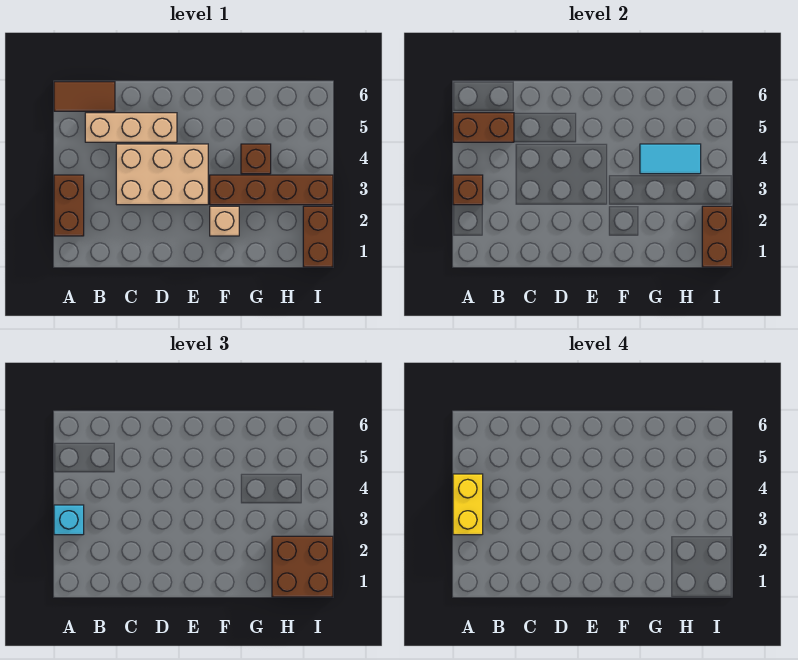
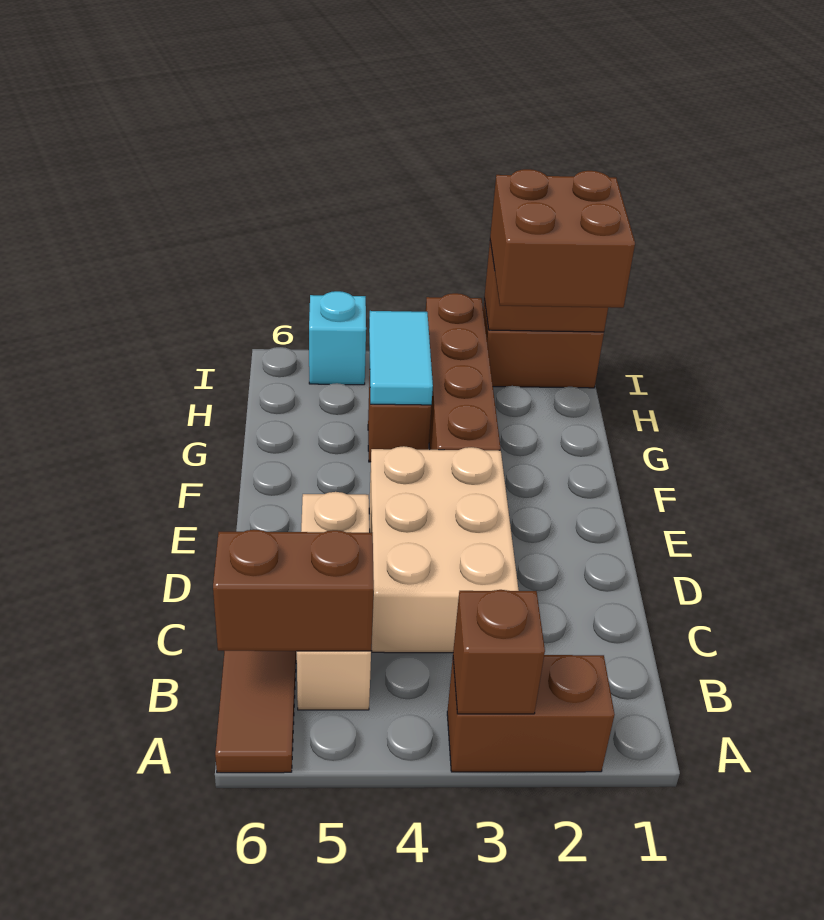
cyan brick A3 level 3 -> cyan brick I5 level 1
yellow brick A3:A4 level 4 -> none
brown brick A5:B5 level 2 -> brown brick B5:B6 level 2
tan brick F2 level 1 -> none

